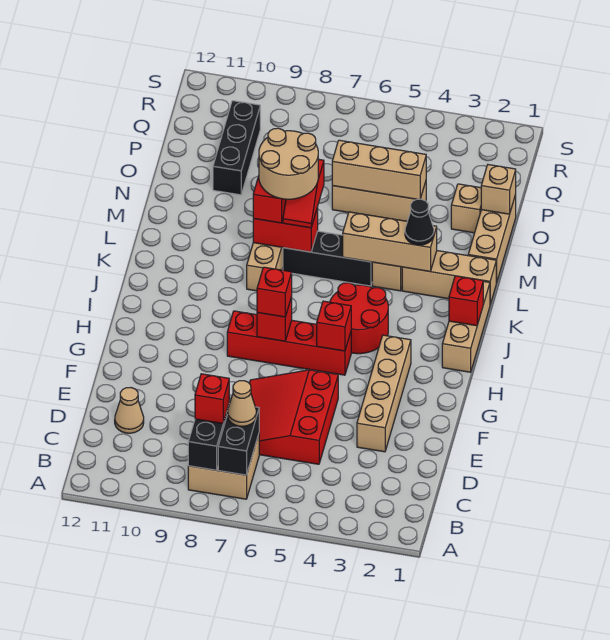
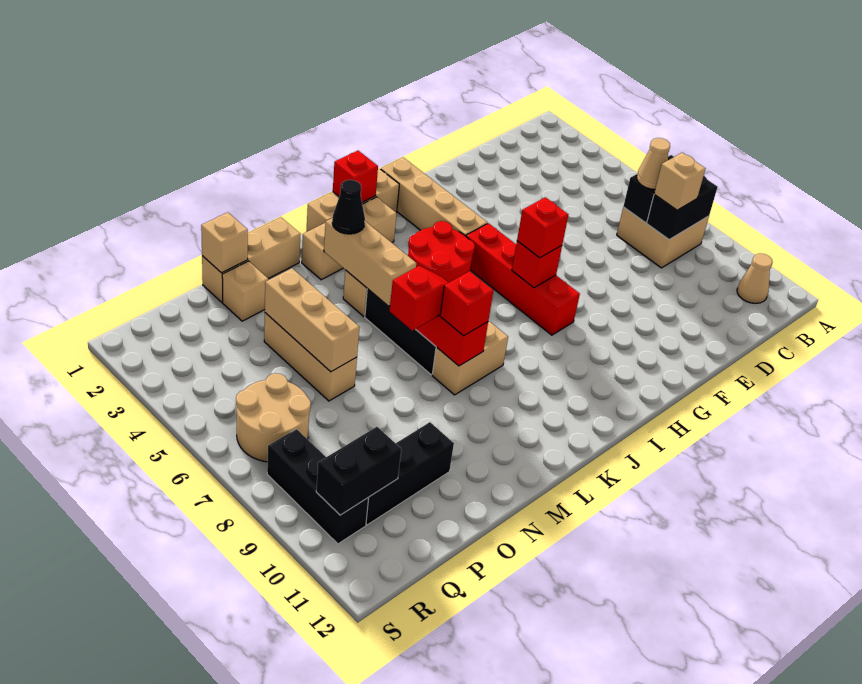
red brick C8 level 3 -> tan brick C8 level 3
red slope D5:F7 level 1 top 5 -> none
tan cone D11 level 1 -> tan cone B11 level 1
tan brick E3:H3 level 1 -> tan brick H1:H4 level 1
red brick H5 level 2 -> none
tan brick L1:L3 level 1 -> tan brick J2:L2 level 1
tan round brick L7:M8 level 4 -> tan round brick Q6:R7 level 1
none -> black brick Q10:R10 level 2
none -> black brick R8:R10 level 1

